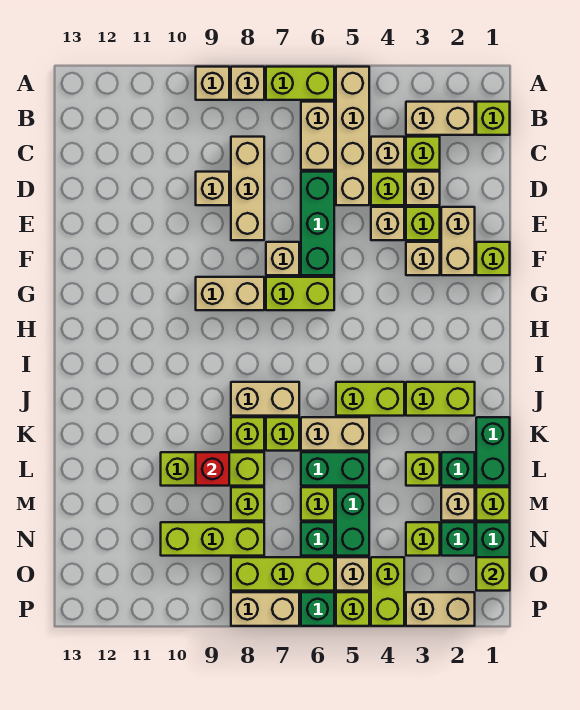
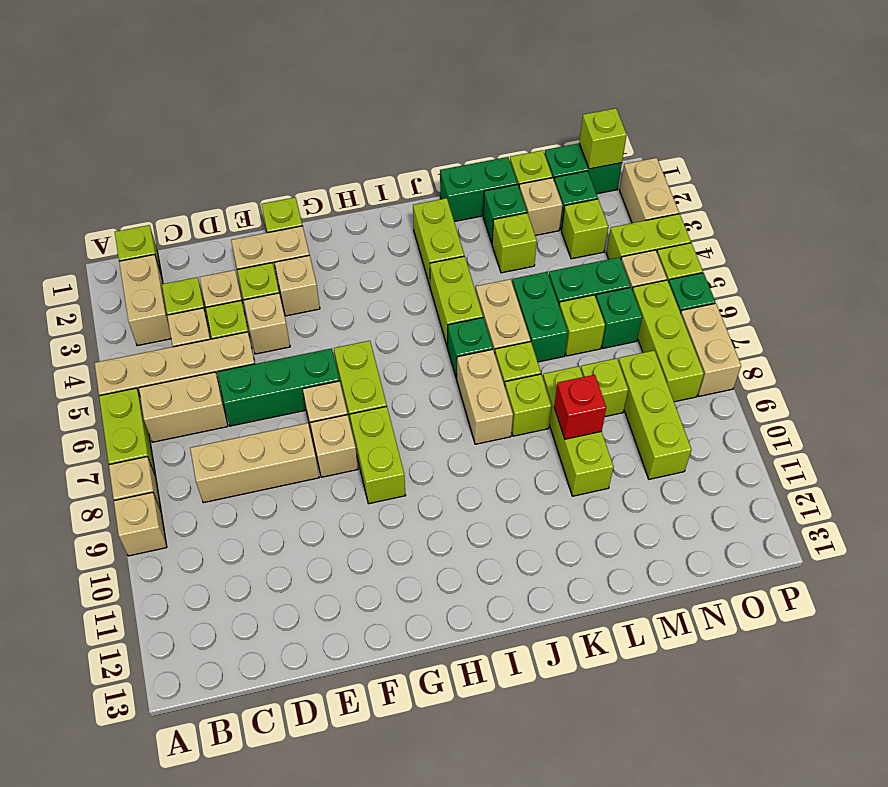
tan brick D9 level 1 -> tan brick F8 level 1
tan brick G8:G9 level 1 -> lime brick G8:G9 level 1
none -> green brick J6 level 1

